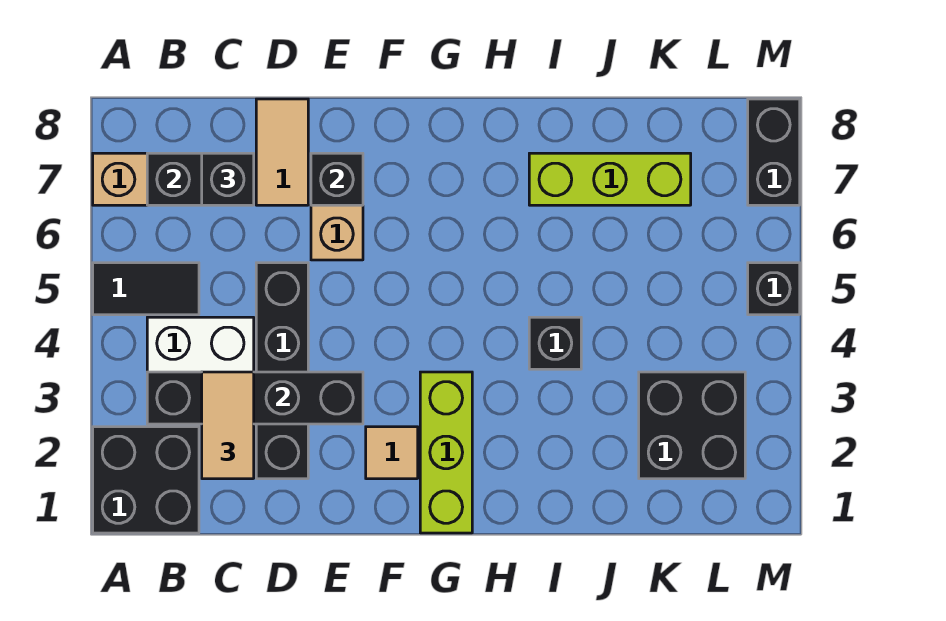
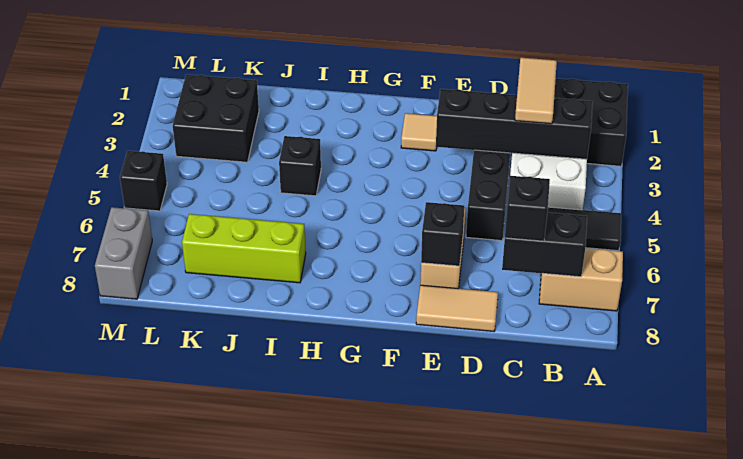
tan tile D7:D8 level 1 -> tan tile D8:E8 level 1
lime brick G1:G3 level 1 -> none
black brick M7:M8 level 1 -> grey brick M7:M8 level 1

